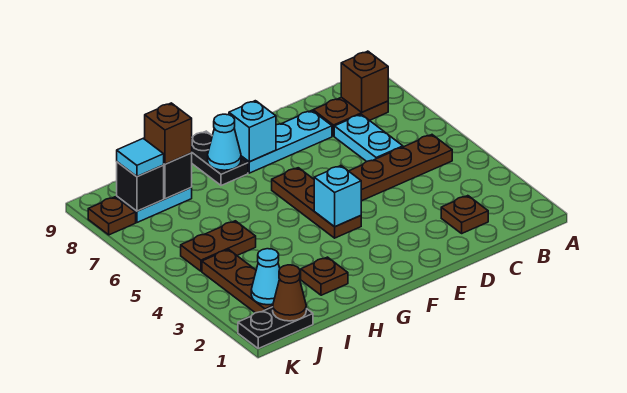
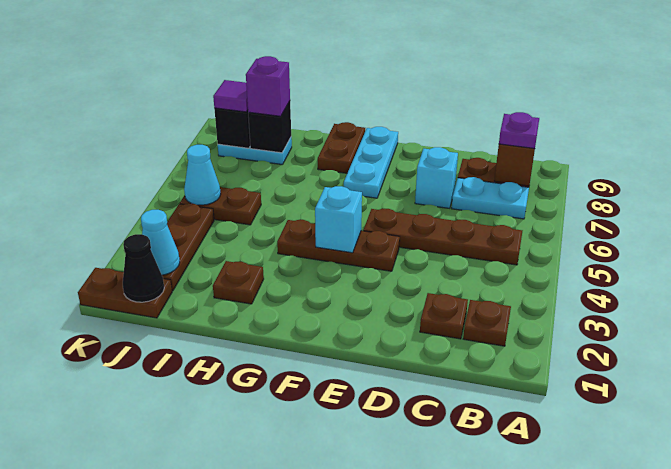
none -> purple plate B8 level 3
cyan plate C6:C7 level 1 -> cyan plate B7:C7 level 1
cyan plate D8:F8 level 1 -> cyan plate F7:F9 level 1
brown plate F4:F6 level 1 -> brown plate E4:G4 level 1
cyan brick F8 level 2 -> cyan brick D7 level 1
black plate G8:G9 level 1 -> brown plate G8:G9 level 1
cyan cone G8 level 2 -> cyan cone J5 level 2
brown brick I8 level 3 -> purple brick I8 level 3
black plate J1:K1 level 1 -> brown plate J1:K1 level 1
brown cone J1 level 2 -> black cone J1 level 2
cyan tile J8 level 3 -> purple tile J8 level 3
brown plate K8 level 1 -> brown plate B2 level 1

